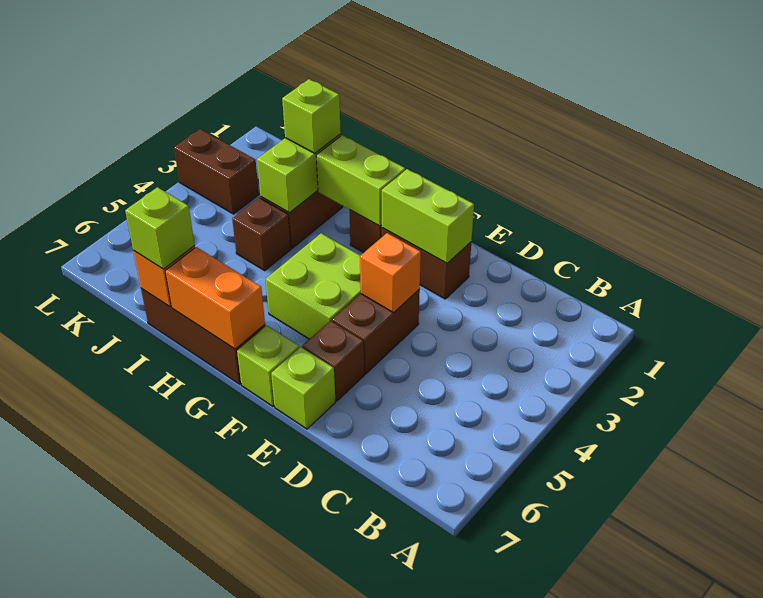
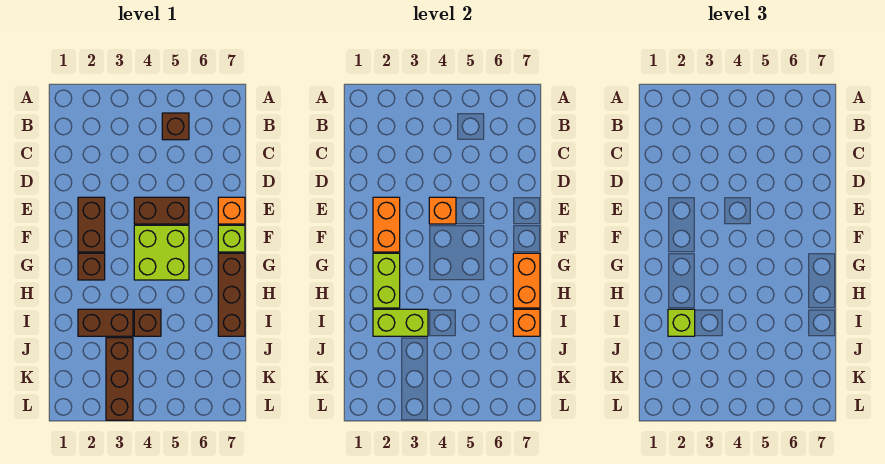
lime brick E2:F2 level 2 -> orange brick E2:F2 level 2
brown brick E6 level 1 -> brown brick B5 level 1
lime brick E7 level 1 -> orange brick E7 level 1
lime brick I7 level 3 -> none
brown brick K3:L3 level 1 -> brown brick J3:L3 level 1

